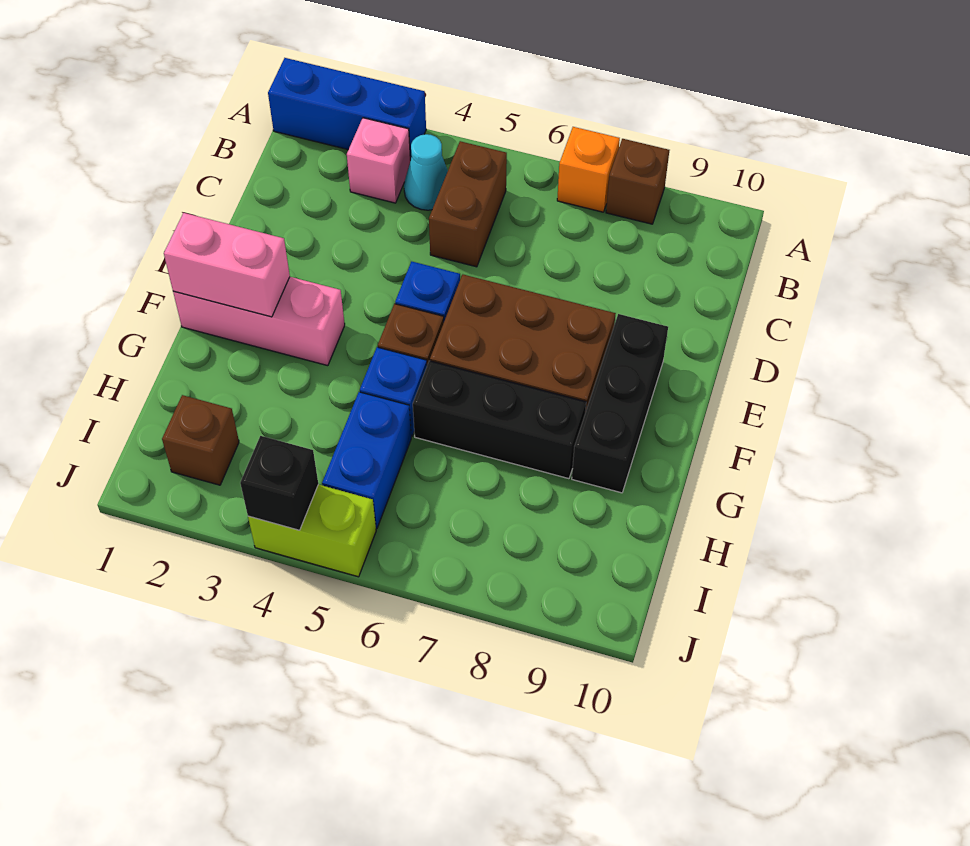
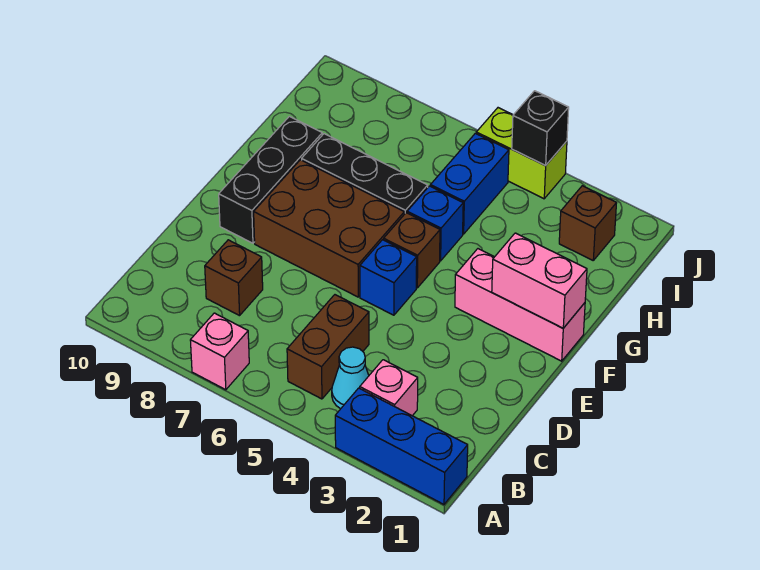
orange brick A7 level 1 -> pink brick A7 level 1
brown brick A8 level 1 -> brown brick C8 level 1

